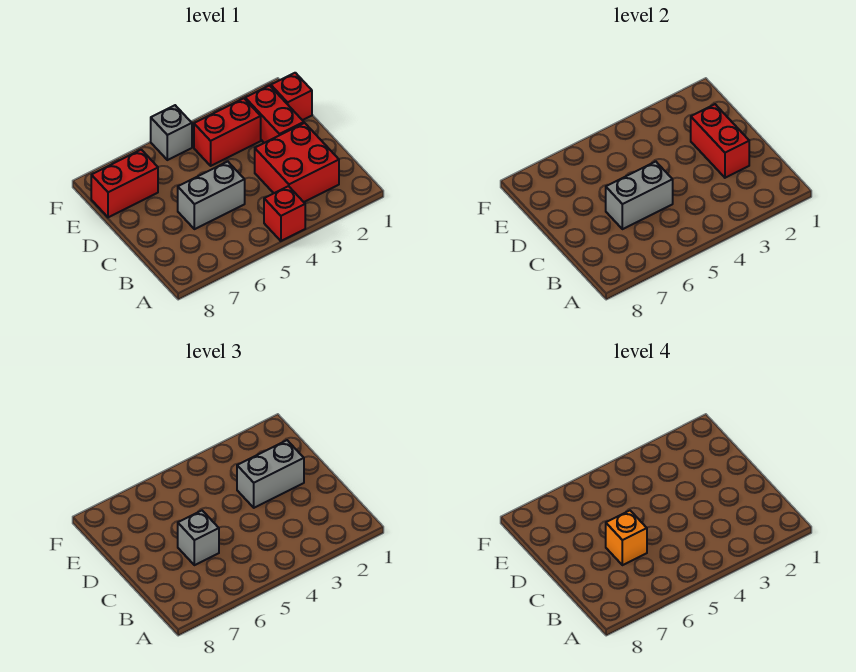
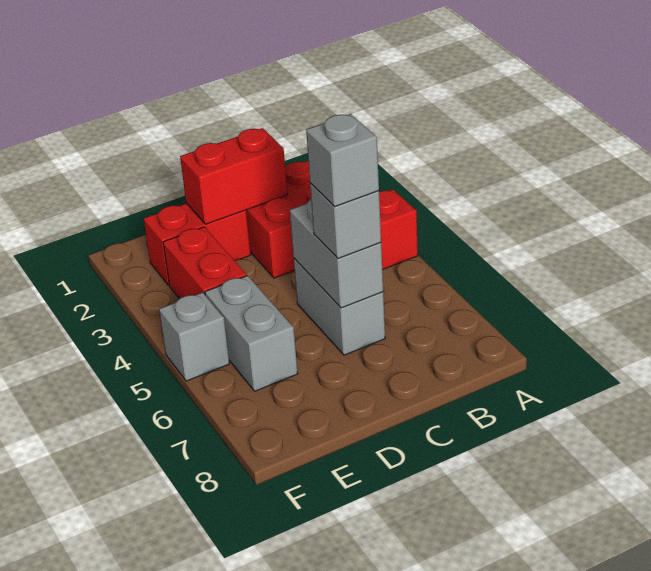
orange brick C6 level 4 -> grey brick C6 level 4
grey brick D2:D3 level 3 -> grey brick E5:E6 level 1
red brick E1 level 1 -> none
red brick E7:E8 level 1 -> none

